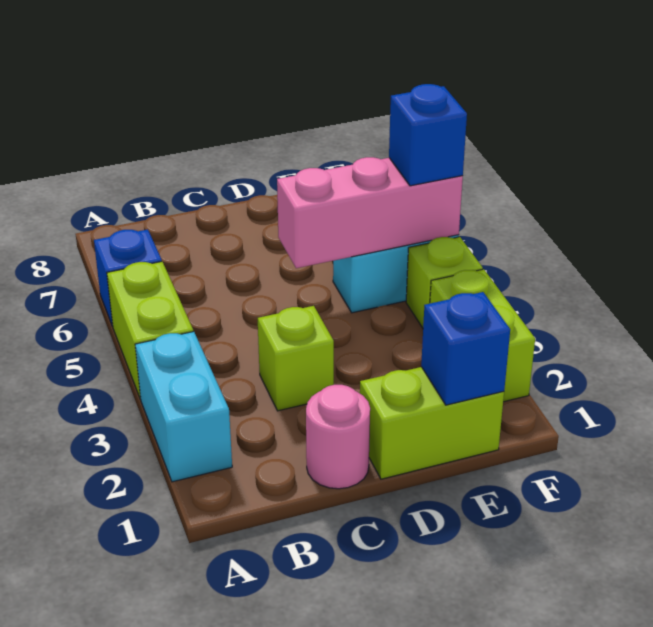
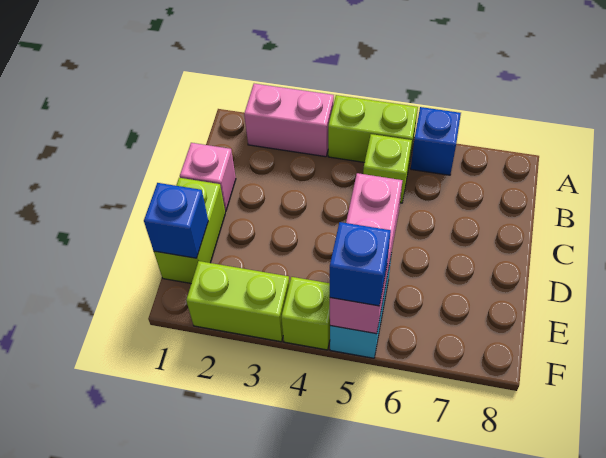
cyan brick A2:A3 level 1 -> pink brick A2:A3 level 1
pink round brick C1 level 1 -> pink brick C1 level 1
lime brick C3 level 1 -> lime brick B5 level 1

